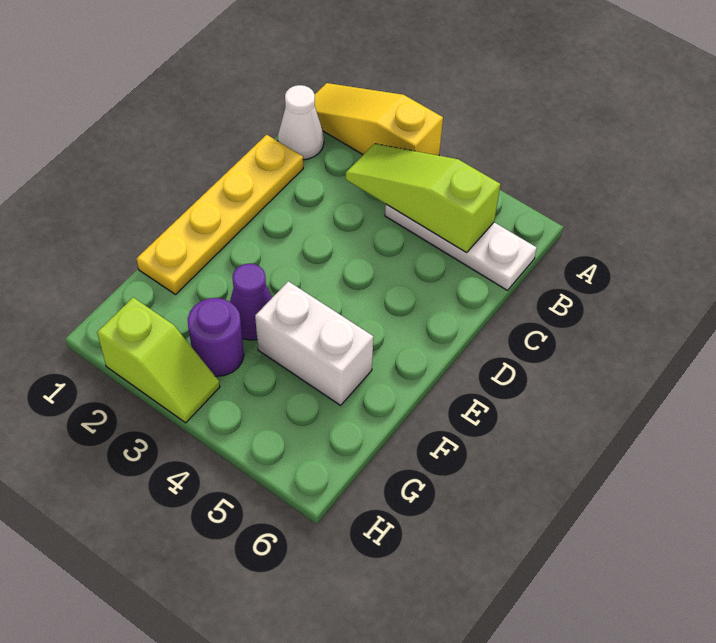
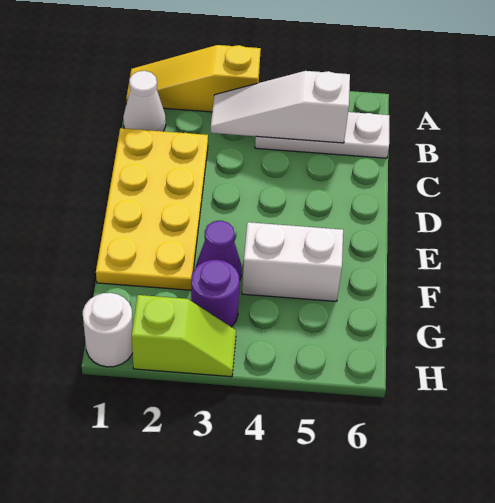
lime slope B3:B5 level 2 top 5 -> white slope B3:B5 level 2 top 5
yellow plate C1:F1 level 1 -> yellow plate C1:F2 level 1
none -> white round brick H1 level 1

